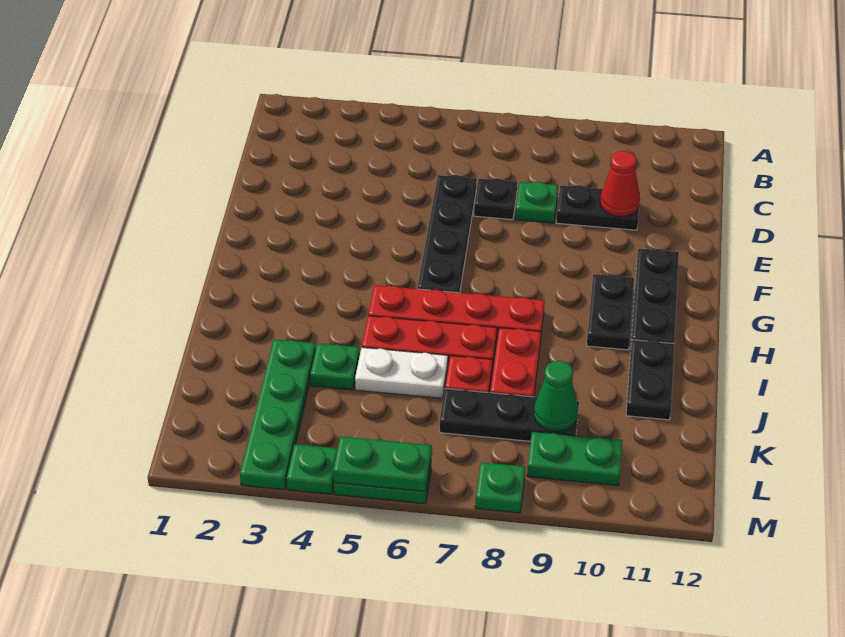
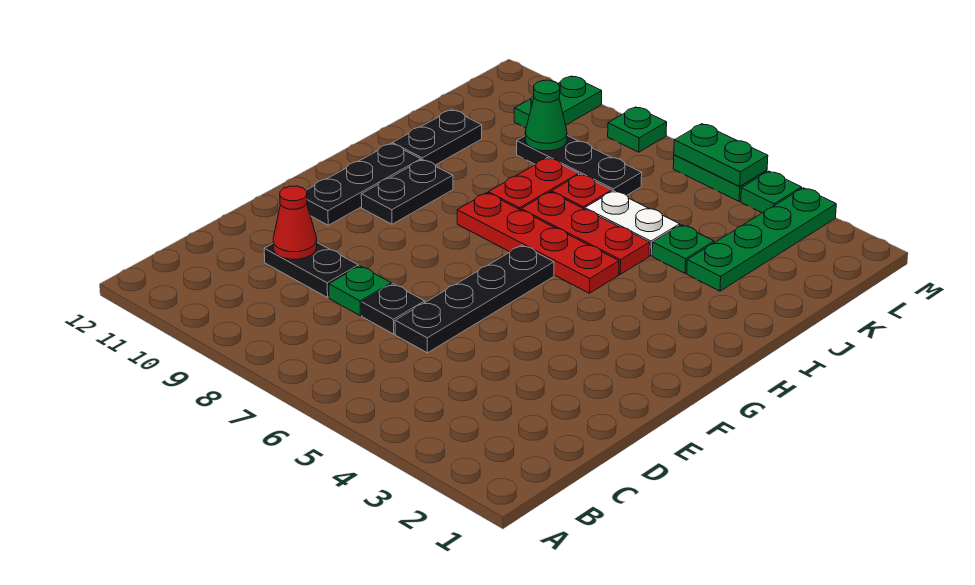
green plate L9:L10 level 1 -> green plate L10:M10 level 1

